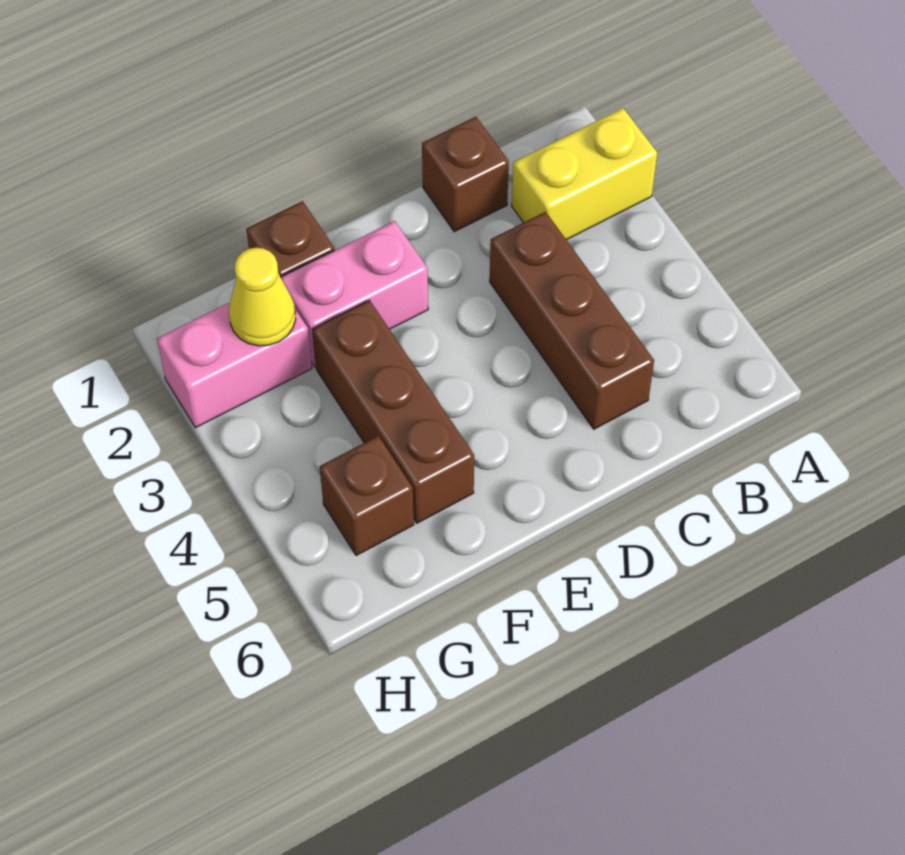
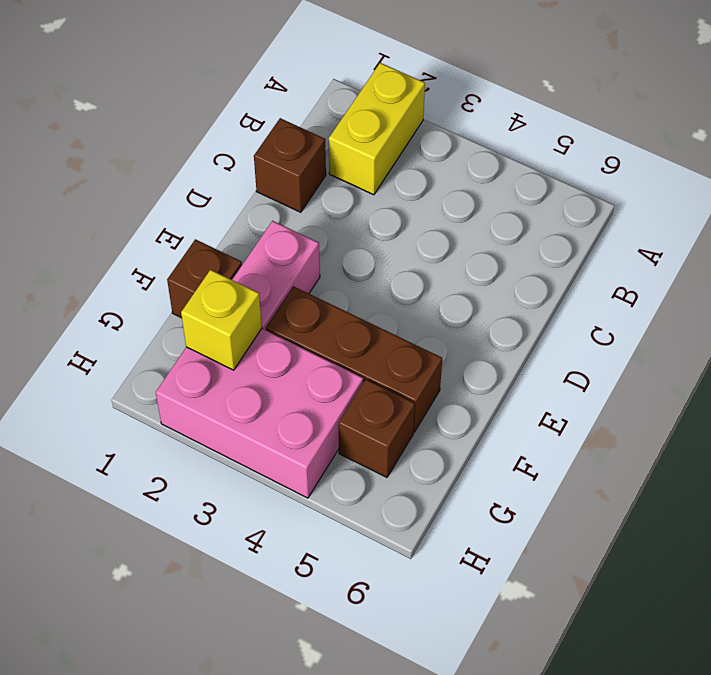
brown brick C3:C5 level 1 -> none
pink brick G2:H2 level 1 -> pink brick G2:H4 level 1
yellow cone G2 level 2 -> yellow brick G2 level 2

